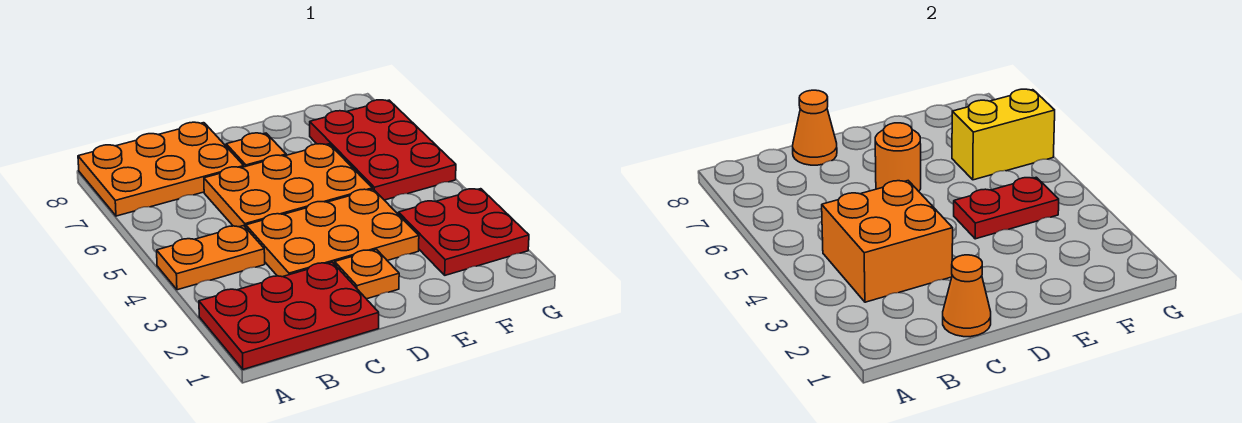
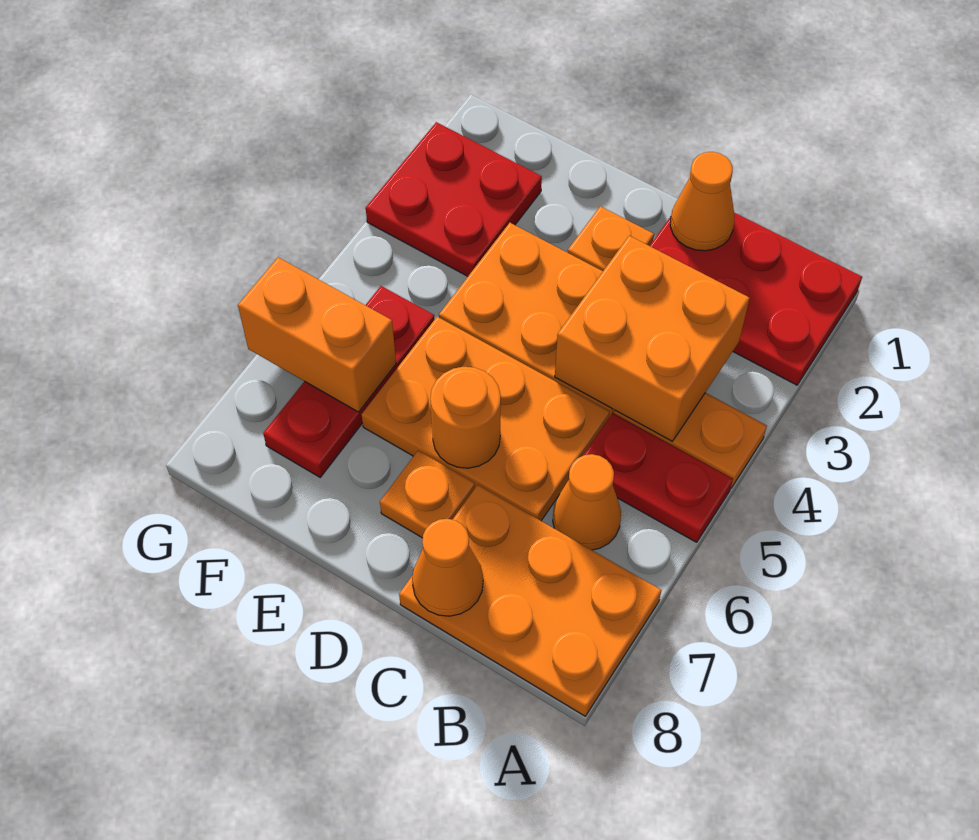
none -> orange cone B6 level 1
red plate E4:F4 level 2 -> red plate A5:B5 level 1
red plate F5:G7 level 1 -> red plate F5:F7 level 1
yellow brick F6:G6 level 2 -> orange brick F6:G6 level 2

